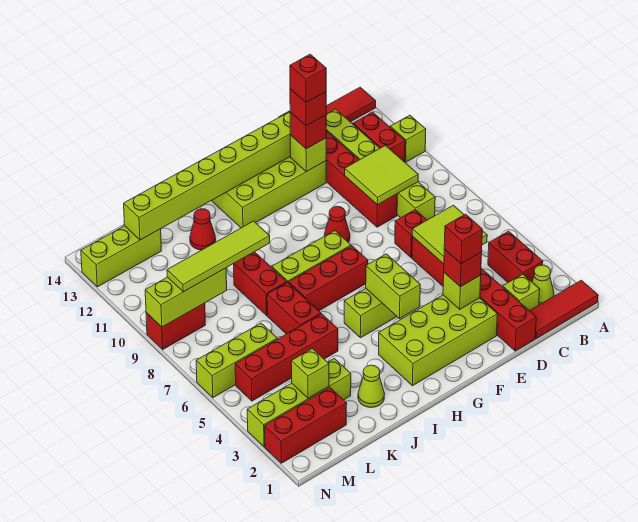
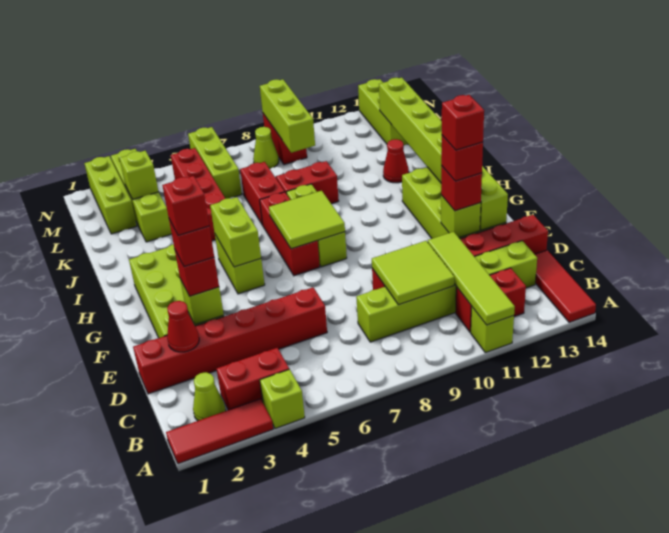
red tile A1:C1 level 1 -> red tile A1:A3 level 1
lime brick C2 level 1 -> lime brick A4 level 1
lime tile C5:D6 level 2 -> lime tile G7:H8 level 2
red brick D7 level 1 -> red brick E3 level 5
red cone F9 level 1 -> red cone D2 level 2
lime brick G4:G5 level 2 -> lime brick G5:H5 level 2
lime cone J2 level 1 -> lime cone M8 level 1
red brick J6:J7 level 1 -> red brick J7:K7 level 1
lime tile J9:M9 level 3 -> lime tile A11:D11 level 2
red brick L2:N2 level 1 -> lime brick L2:N2 level 1

